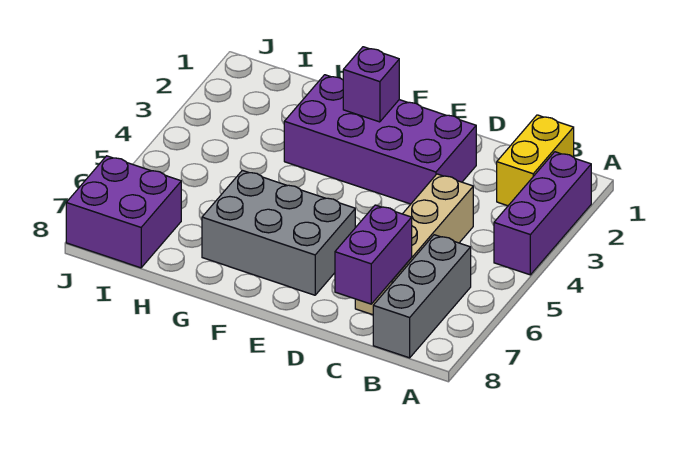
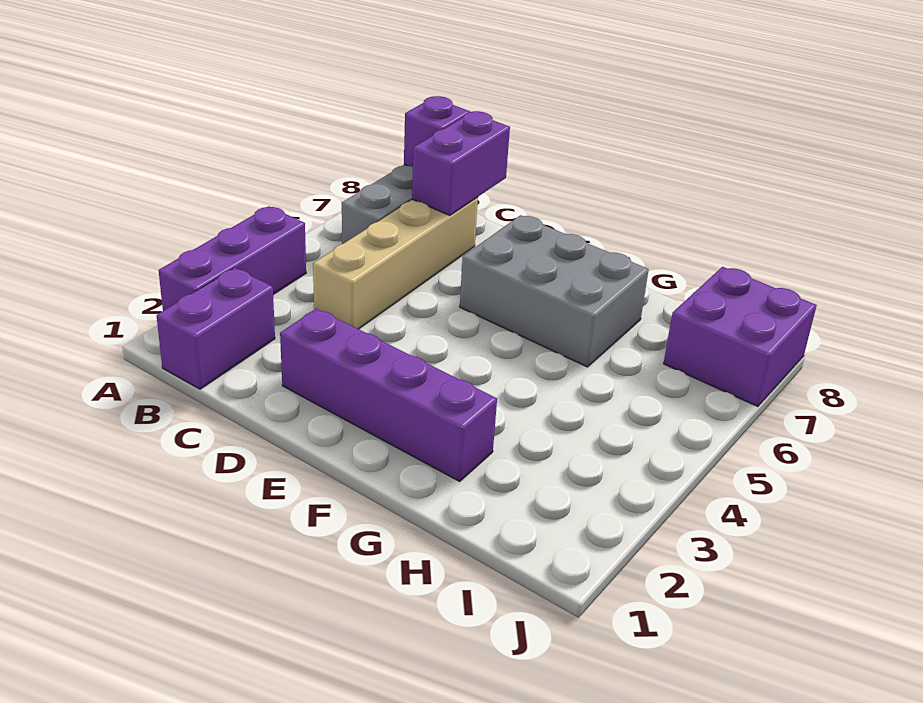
yellow brick B1:B2 level 1 -> purple brick B1:B2 level 1
purple brick D2:G3 level 1 -> purple brick D2:G2 level 1
purple brick F2 level 2 -> purple brick B8 level 2

